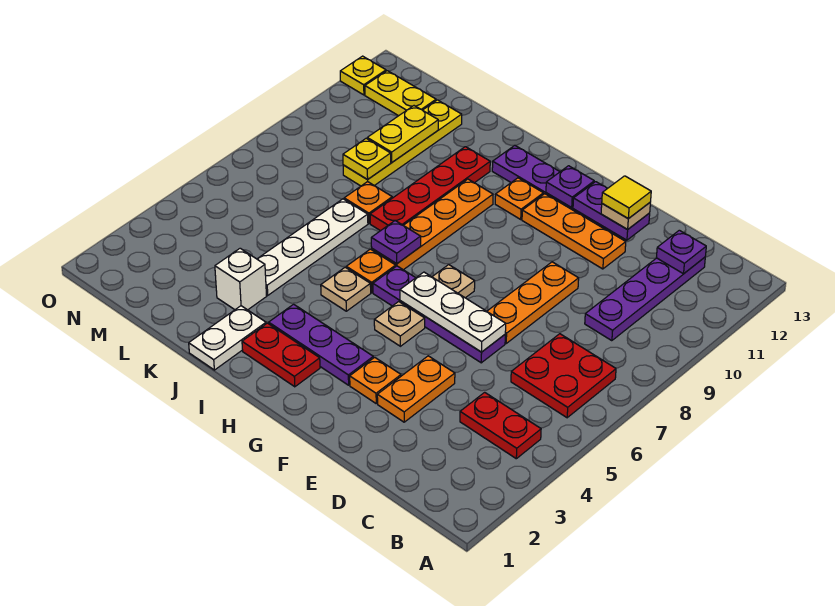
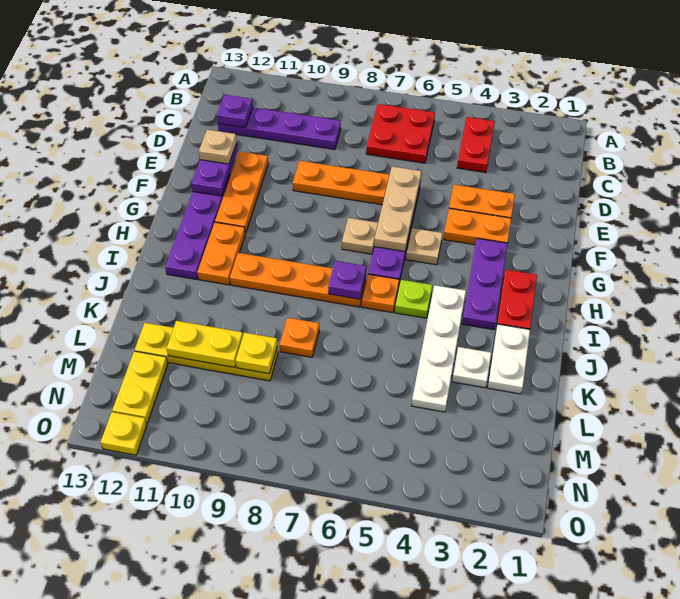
white plate E6:G6 level 2 -> tan plate E6:G6 level 2
yellow tile E12 level 4 -> none
orange plate F3 level 1 -> orange plate F3:F4 level 1
purple plate G12 level 2 -> none
orange plate H11 level 1 -> orange plate H11:I11 level 1
tan plate I5 level 1 -> lime plate I5 level 1
white plate J1:J2 level 1 -> white plate J2:K2 level 1
red plate J8:J11 level 1 -> none
white brick K3 level 1 -> white plate K3 level 1
white plate K4:K7 level 1 -> white plate I4:L4 level 1

